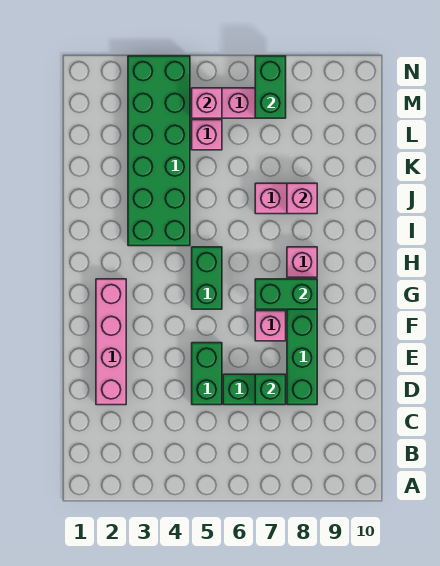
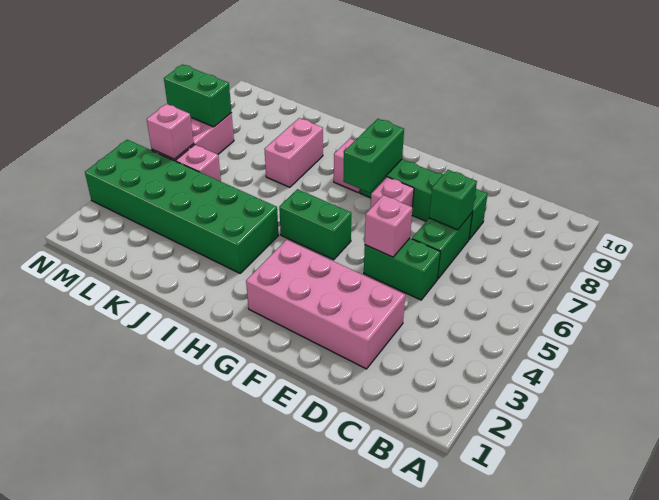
pink brick D2:G2 level 1 -> pink brick D2:G3 level 1
pink brick J8 level 2 -> pink brick E5 level 2

